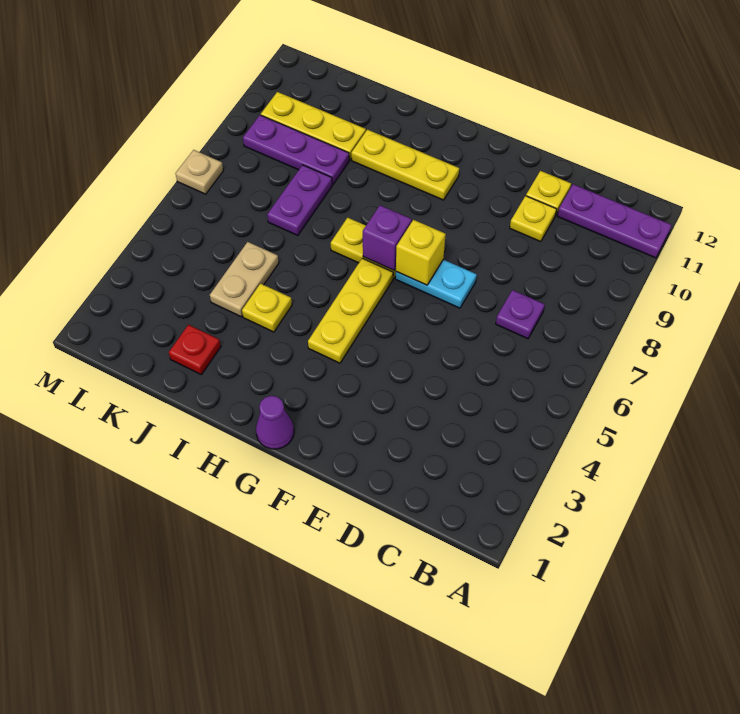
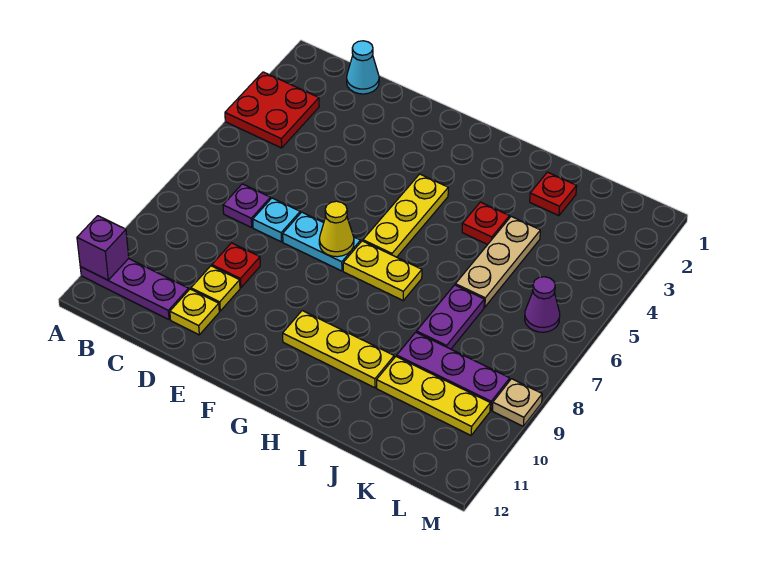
none -> red plate A3:B4 level 1
none -> cyan cone C1 level 1
none -> cyan plate D7 level 1
none -> red plate D9 level 1
yellow brick F7 level 2 -> yellow cone F7 level 2
purple cone G1 level 1 -> purple cone L6 level 1
purple brick G7 level 2 -> purple brick A11 level 2
yellow plate I4 level 1 -> red plate I4 level 1
tan plate J4:J5 level 1 -> tan plate J4:J6 level 1
tan plate M7 level 1 -> tan plate M9 level 1

